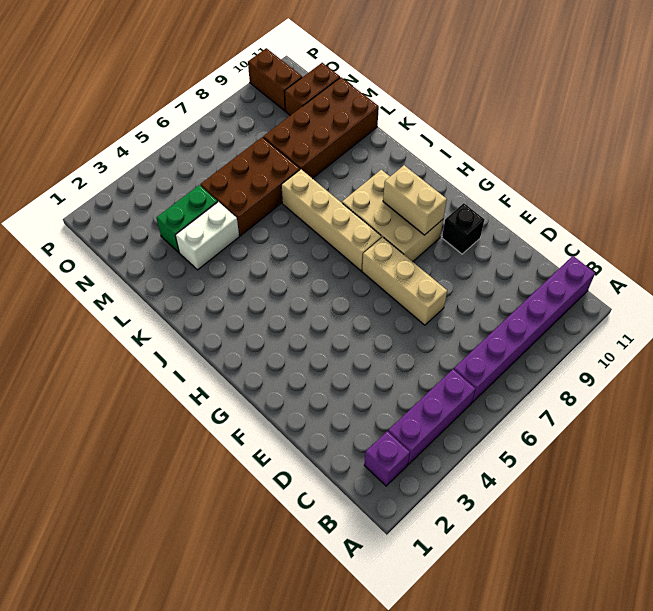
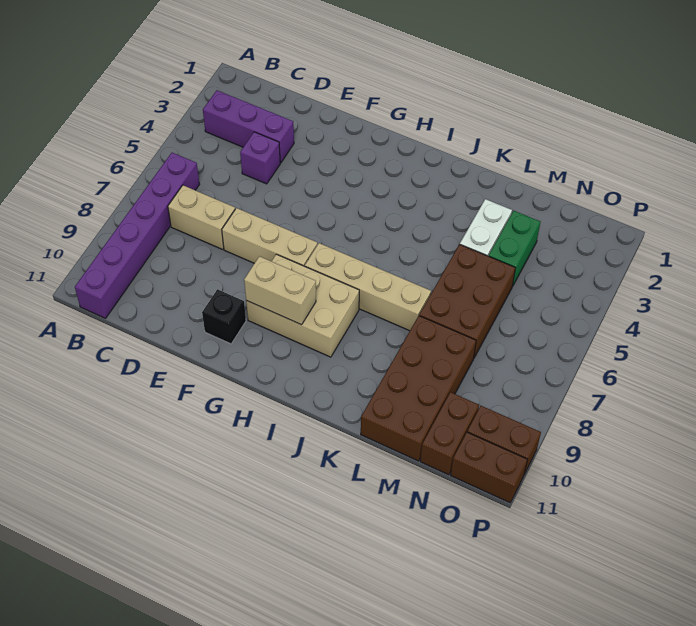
purple brick B2 level 1 -> purple brick D4 level 1
purple brick B3:B5 level 1 -> purple brick B3:D3 level 1
none -> tan brick C7:D7 level 1
none -> brown brick O11:P11 level 1

